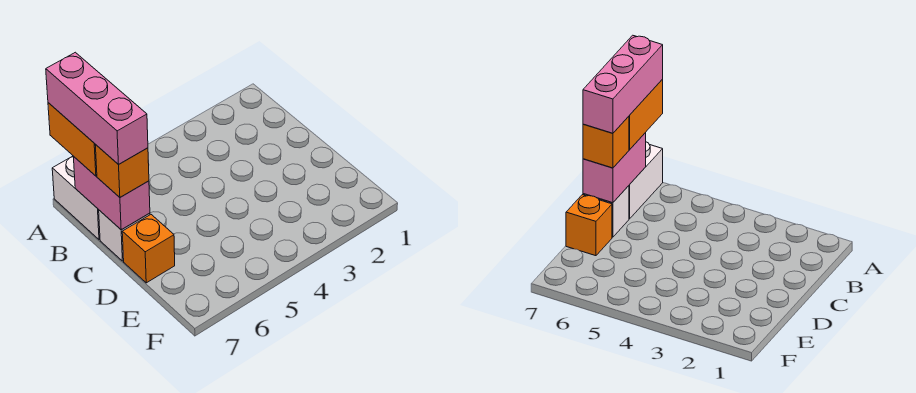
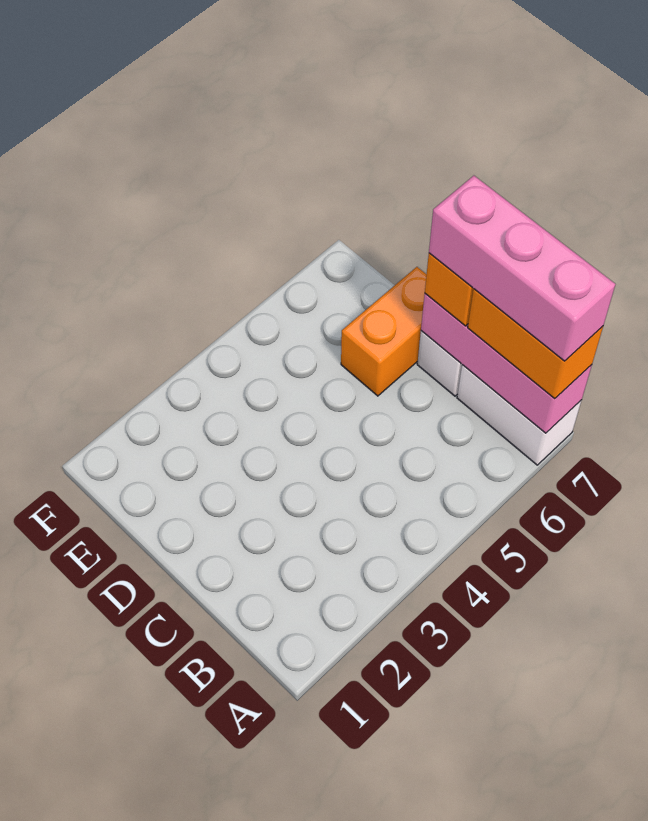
pink brick B7:C7 level 2 -> pink brick A7:C7 level 2
orange brick D7 level 1 -> orange brick D6:D7 level 1

